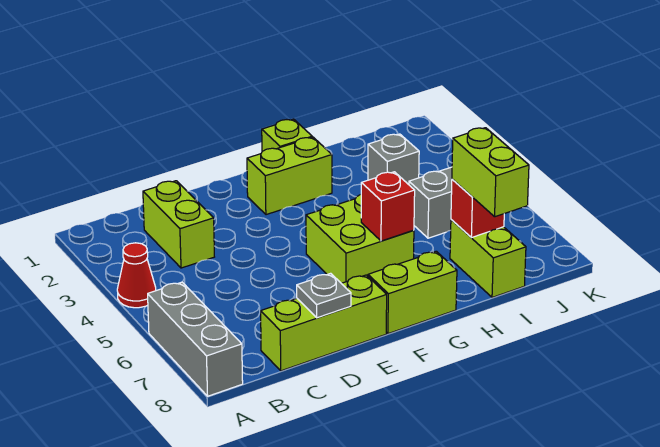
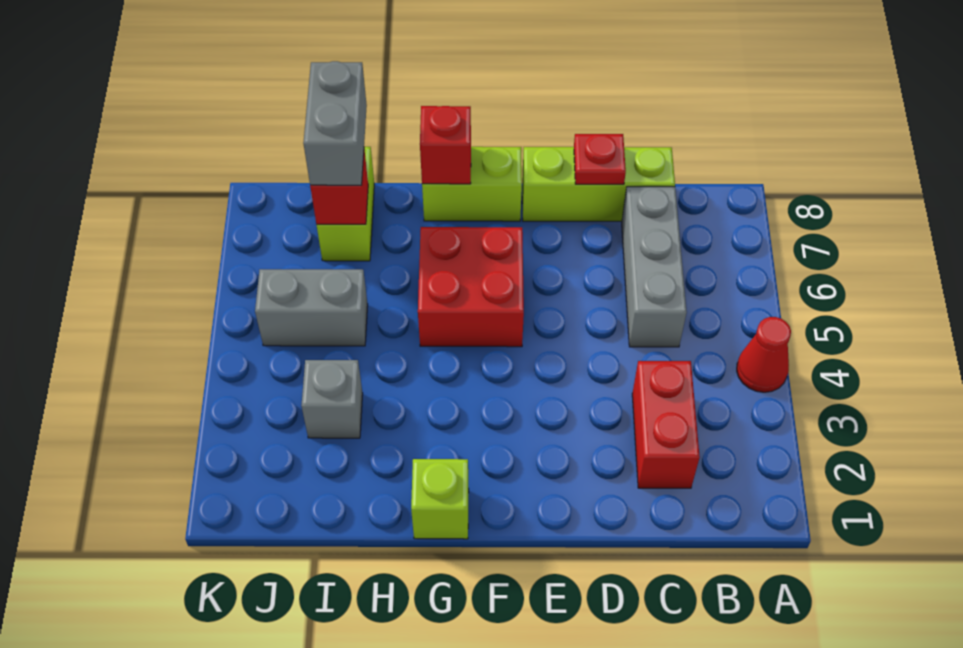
grey brick A6:A8 level 1 -> grey brick C5:C7 level 1
lime brick C2:C3 level 1 -> red brick C2:C3 level 1
grey plate D8 level 2 -> red plate D8 level 2
lime brick F2:G2 level 1 -> none
lime brick F5:G6 level 1 -> red brick F5:G6 level 1
red brick G6 level 2 -> red brick G8 level 2
lime brick I7:I8 level 3 -> grey brick I7:I8 level 3

